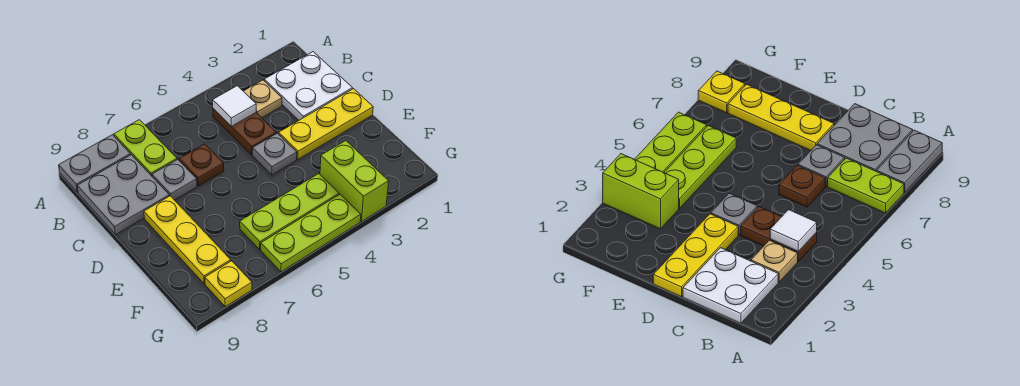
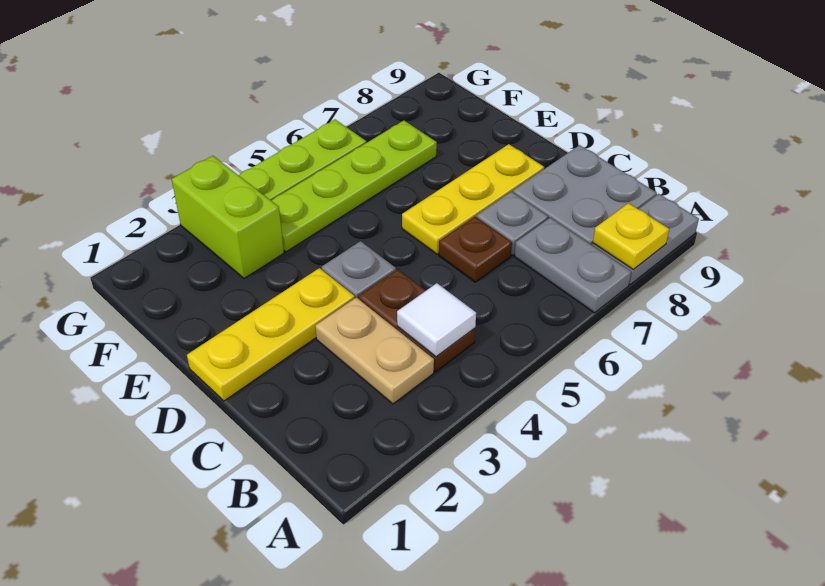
lime plate A7:B7 level 1 -> grey plate A7:B7 level 1
white plate B1:C2 level 1 -> none
tan plate B3 level 1 -> tan plate B3:C3 level 1
yellow plate D8:F8 level 1 -> yellow plate D6:D8 level 1
lime plate F4:F6 level 1 -> lime plate F4:F7 level 1
yellow plate G8 level 1 -> yellow plate A8 level 2

